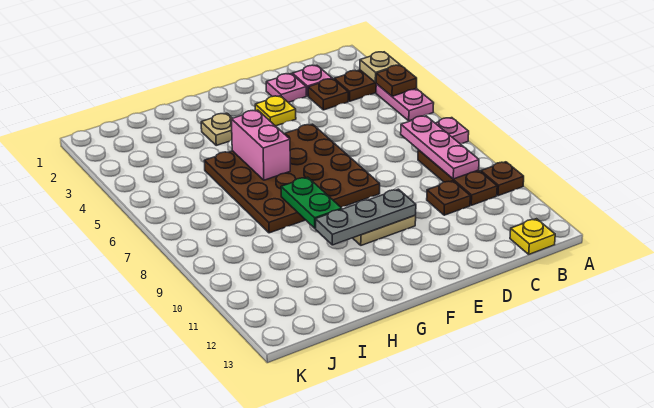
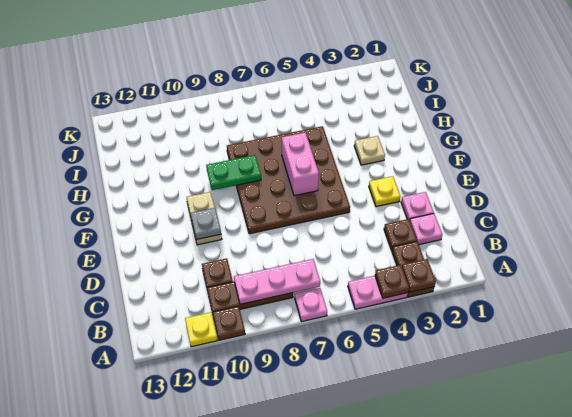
tan plate A3 level 2 -> brown plate A3 level 2
yellow plate B13 level 1 -> yellow plate A11 level 1
grey plate E10:G10 level 2 -> grey plate E10 level 2
pink brick G5:G6 level 2 -> pink brick F6:G6 level 2

